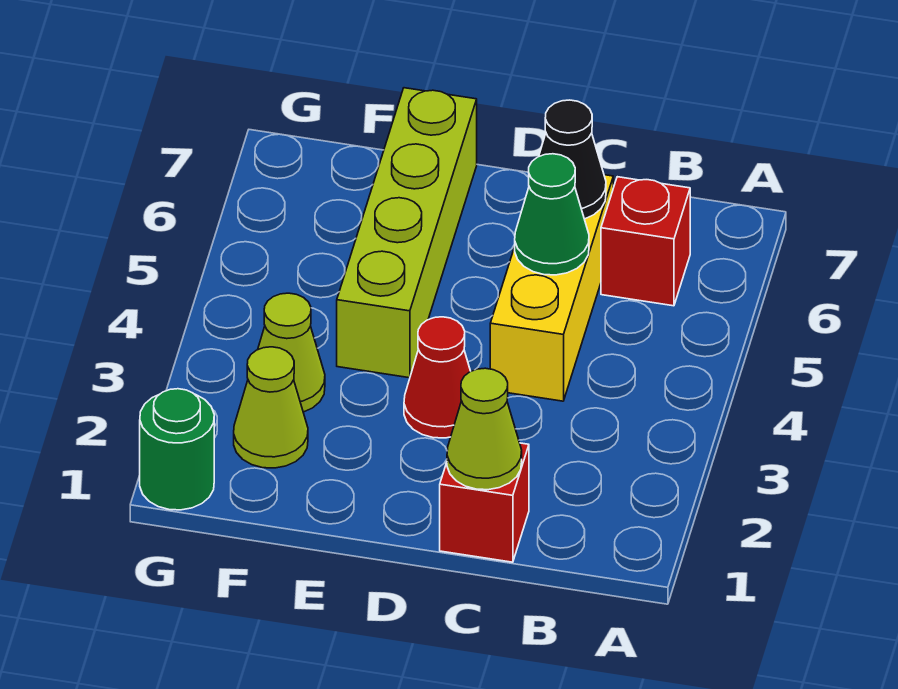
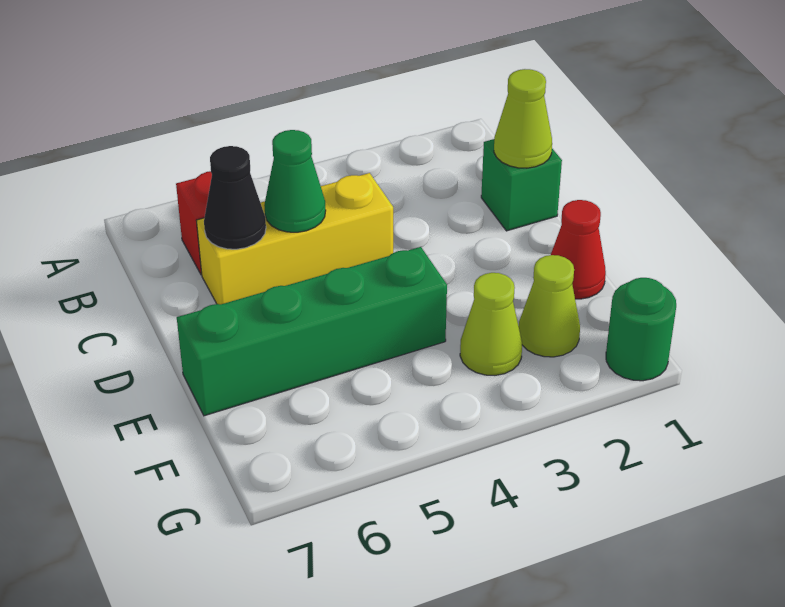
red brick C1 level 1 -> green brick C1 level 1
red cone D3 level 1 -> red cone E1 level 1
lime brick E4:E7 level 1 -> green brick E4:E7 level 1

